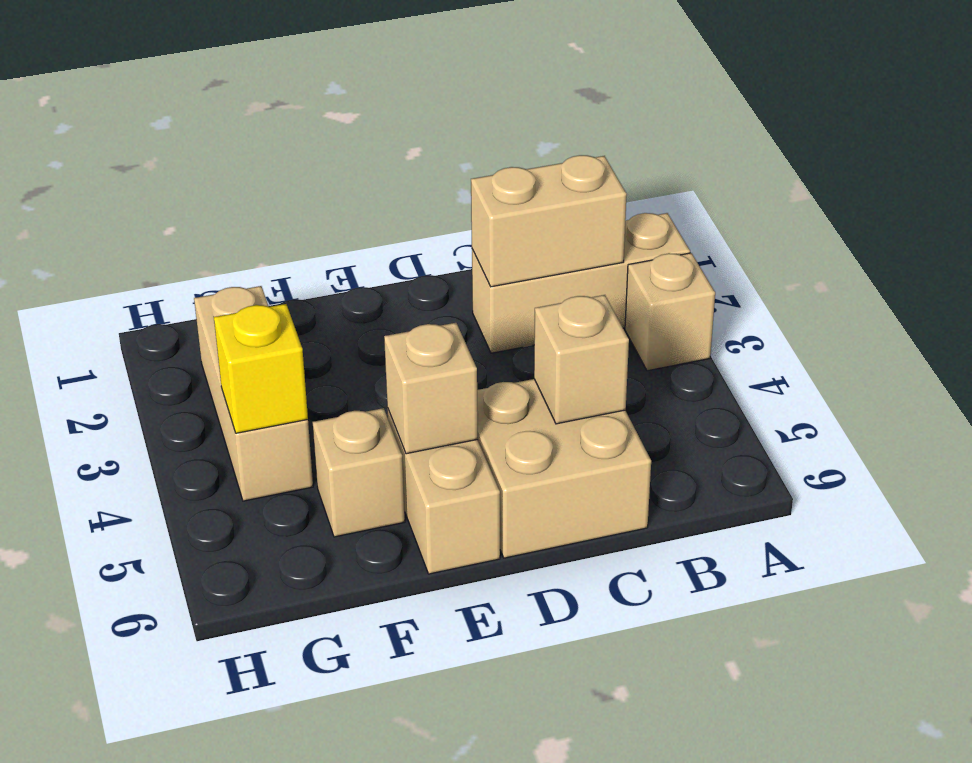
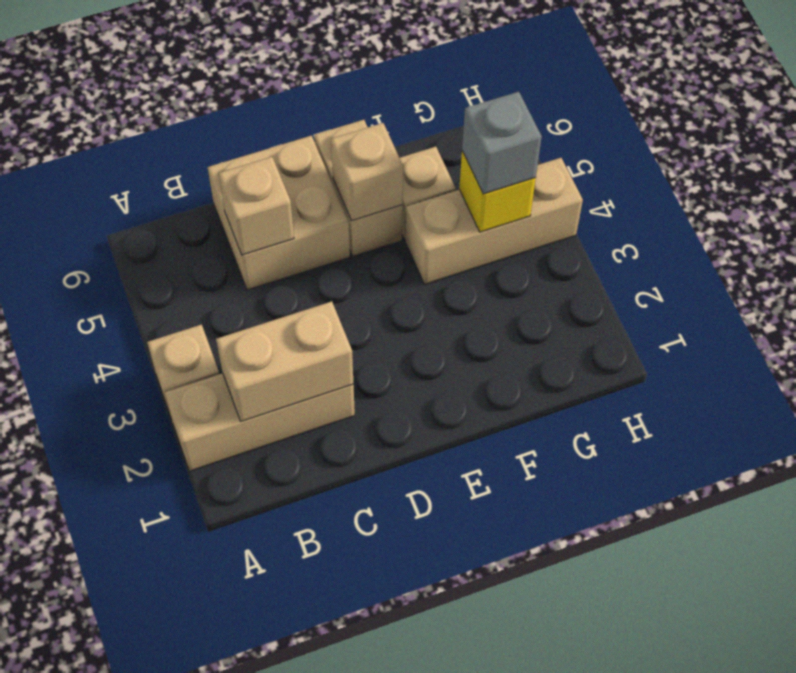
tan brick G2:G4 level 1 -> tan brick F4:H4 level 1
none -> grey brick G4 level 3

